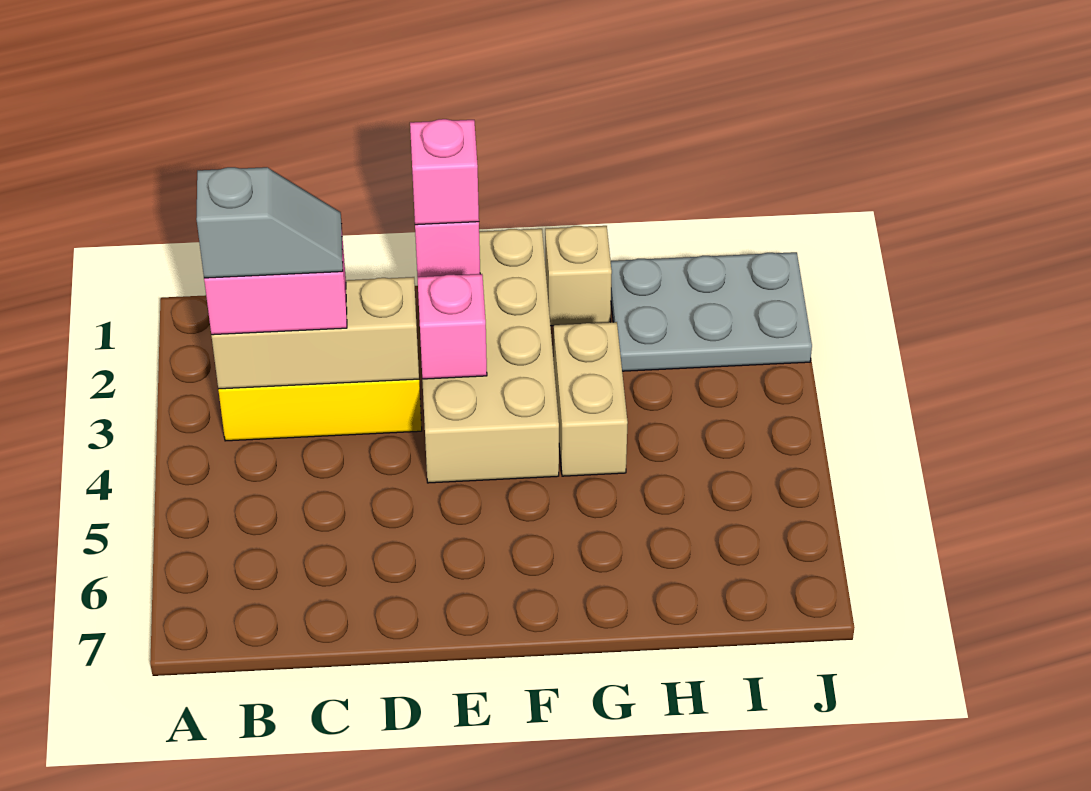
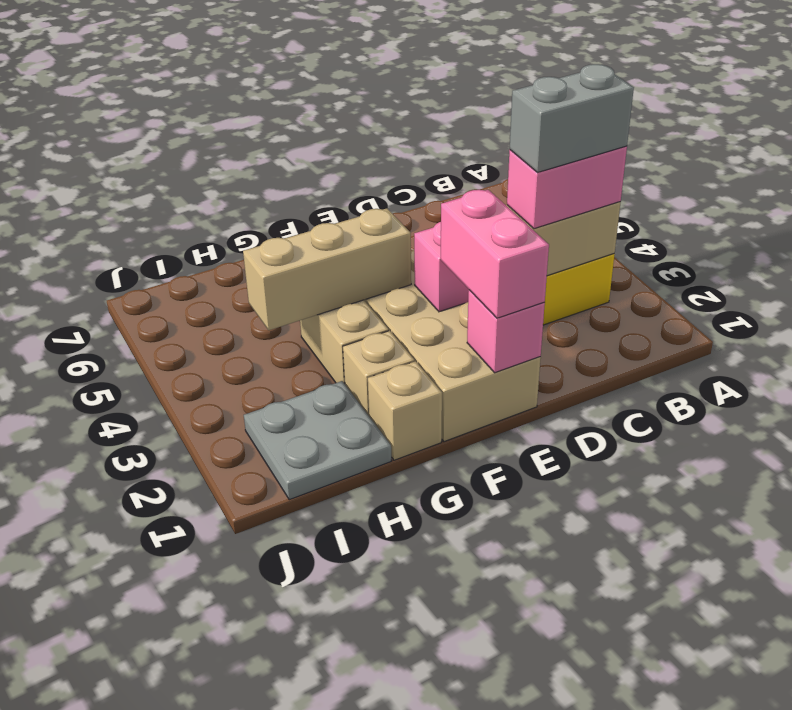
grey slope B3:C3 level 4 top B -> grey brick B3:C3 level 4
pink brick E1 level 3 -> pink brick E1:E2 level 3
none -> tan brick F4:H4 level 2
none -> tan brick G2 level 1
grey plate H1:J2 level 1 -> grey plate H1:I2 level 1

